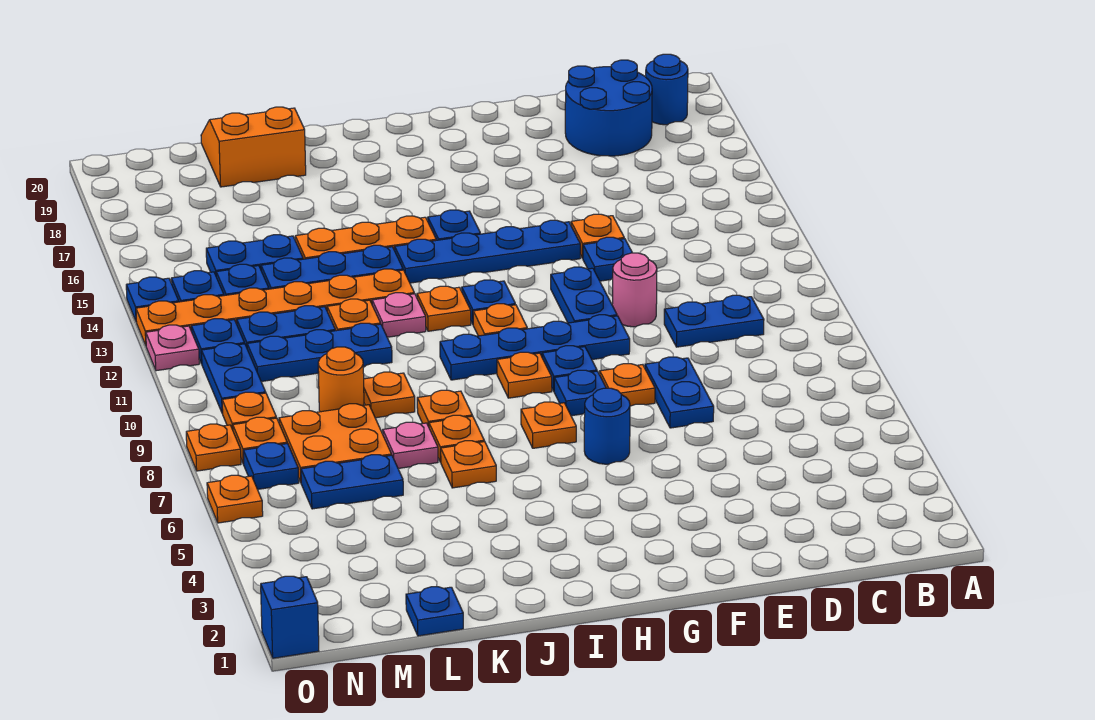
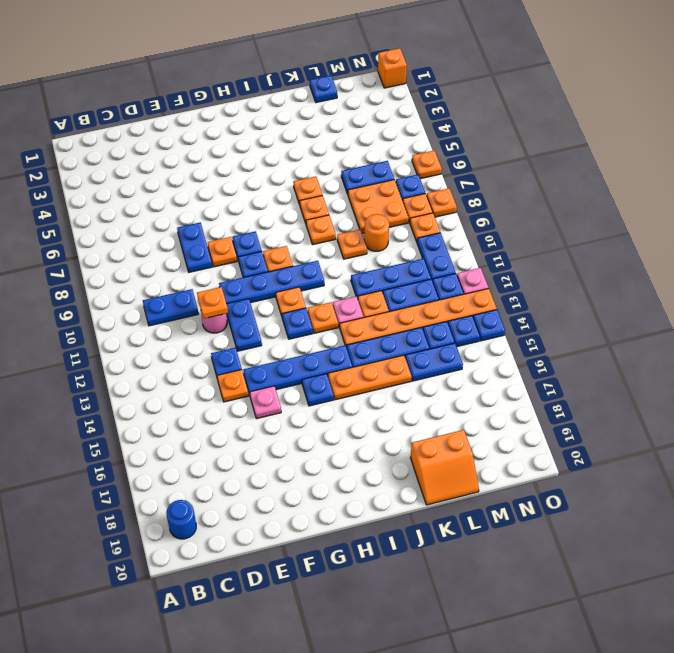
blue round brick C18:D19 level 1 -> none
blue round brick G6 level 1 -> none
orange plate H7 level 1 -> orange plate E11 level 2
pink plate K7 level 1 -> pink plate F15 level 1
blue brick O1 level 1 -> orange brick O1 level 1

